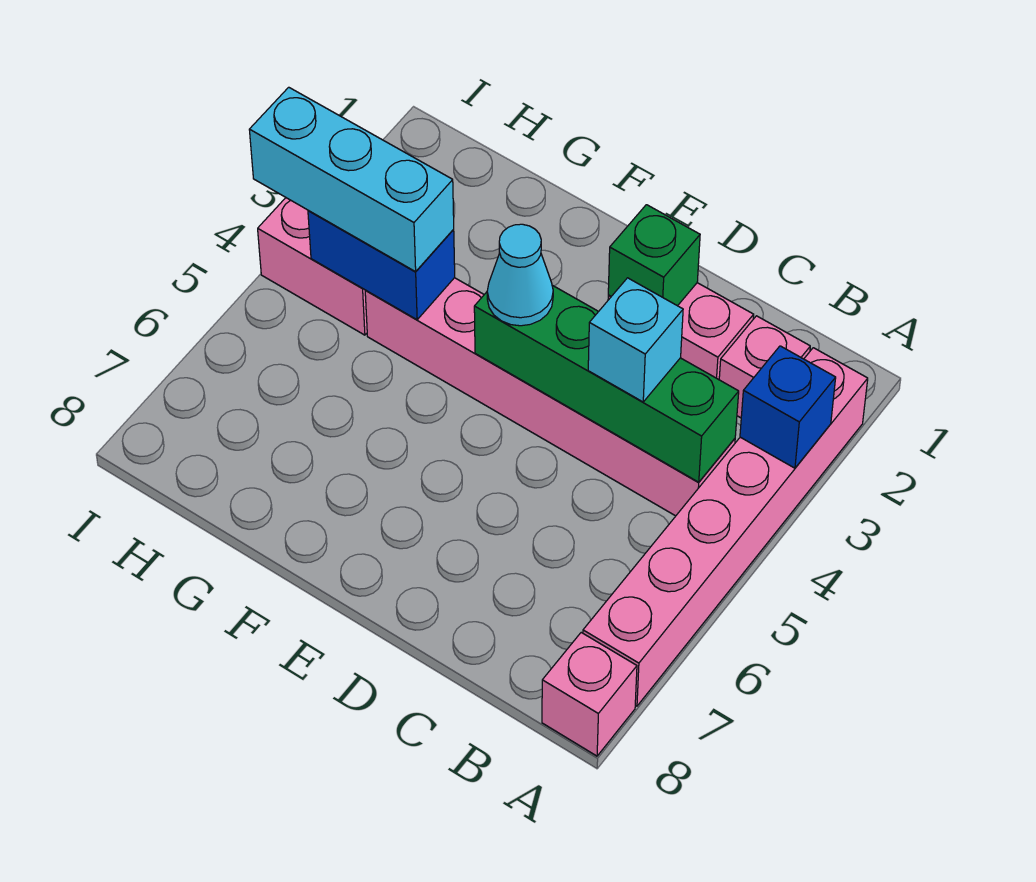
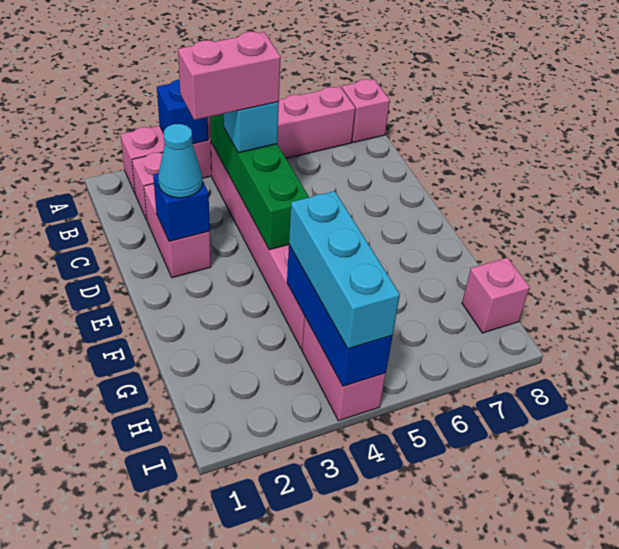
none -> pink brick C3:C4 level 4
green brick D2 level 2 -> blue brick D2 level 2
cyan cone E4 level 3 -> cyan cone D2 level 3
blue brick G4:H4 level 2 -> blue brick G4:I4 level 2
none -> pink brick H8 level 1

